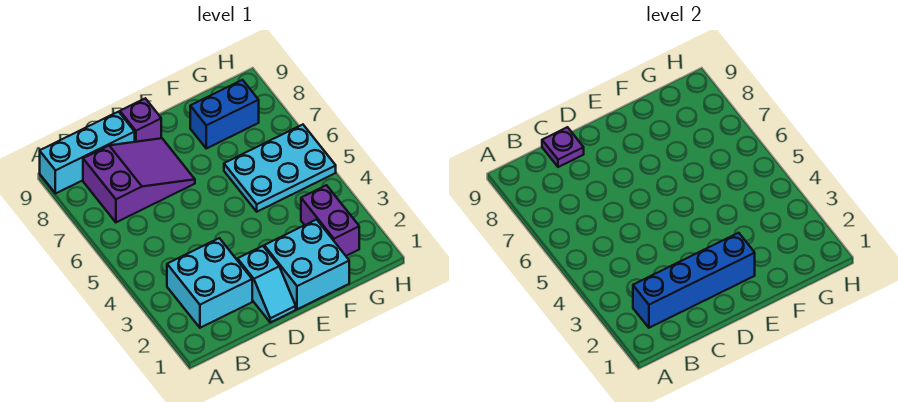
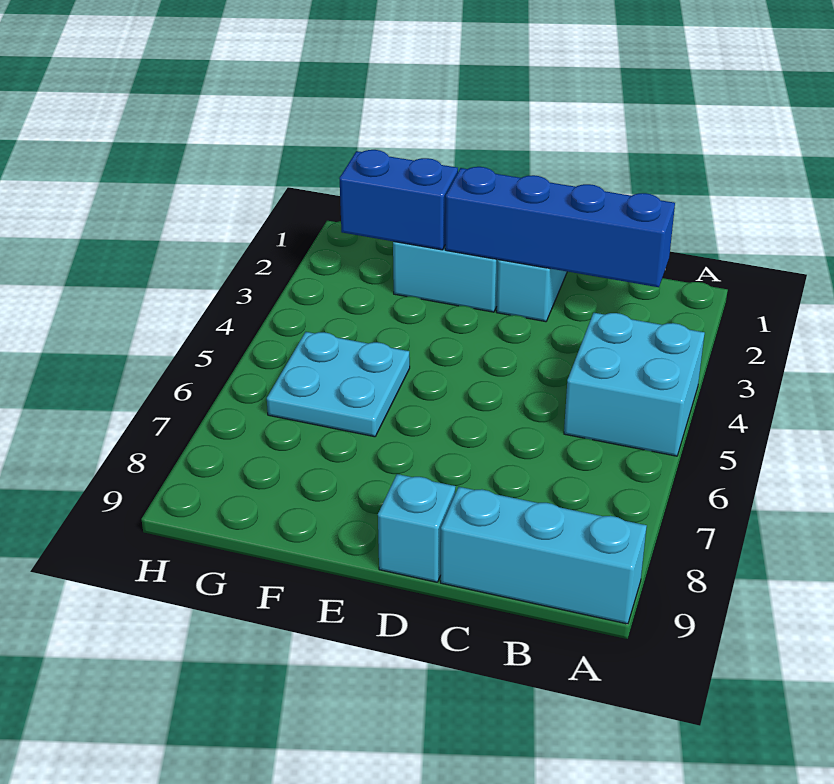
cyan brick B2:C3 level 1 -> cyan brick A4:B5 level 1
purple slope B7:D8 level 1 top B -> none
purple plate C9 level 2 -> none
purple brick D9 level 1 -> cyan brick D9 level 1
cyan plate F5:H6 level 1 -> cyan plate F5:G6 level 1
blue brick F8:G8 level 1 -> blue brick F2:G2 level 2
purple brick G2:G3 level 1 -> none

